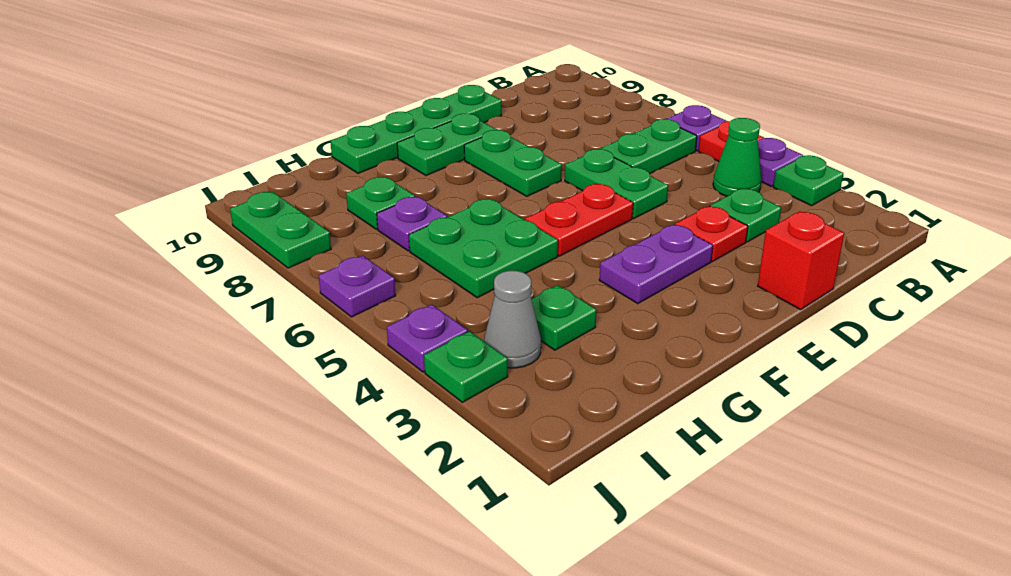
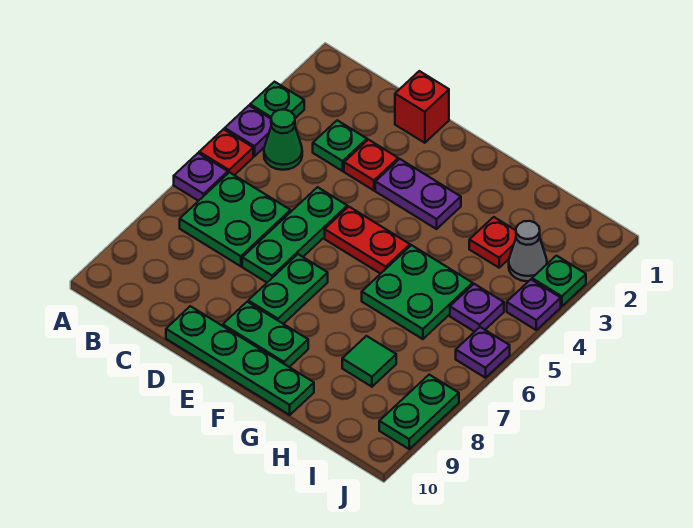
green plate B6:C6 level 1 -> green plate B6:C7 level 1
green plate D5:D6 level 1 -> green plate D5:D7 level 1
green plate H3 level 1 -> red plate H3 level 1
purple plate H7 level 1 -> purple plate I5 level 1
green plate H8 level 1 -> green tile H8 level 1

